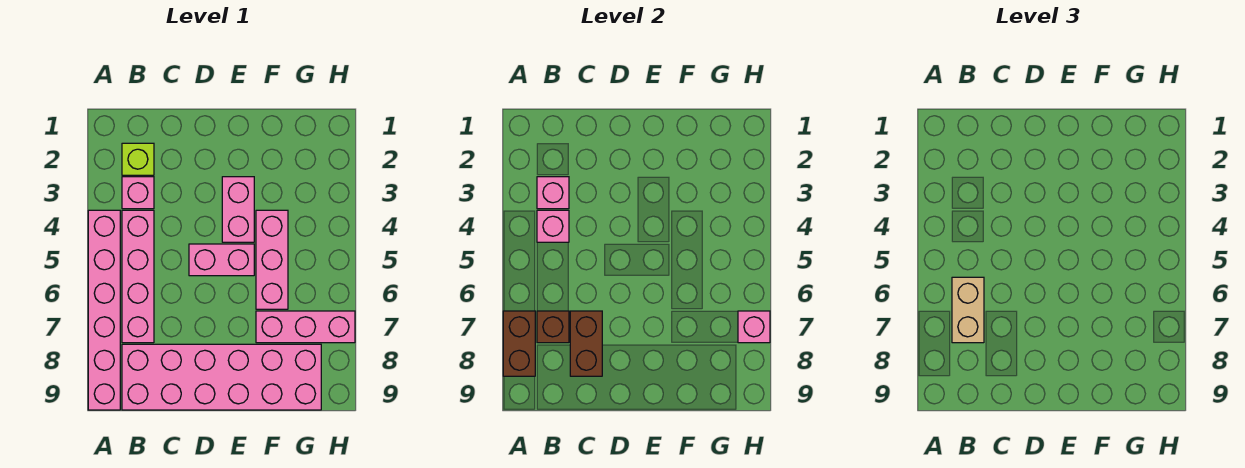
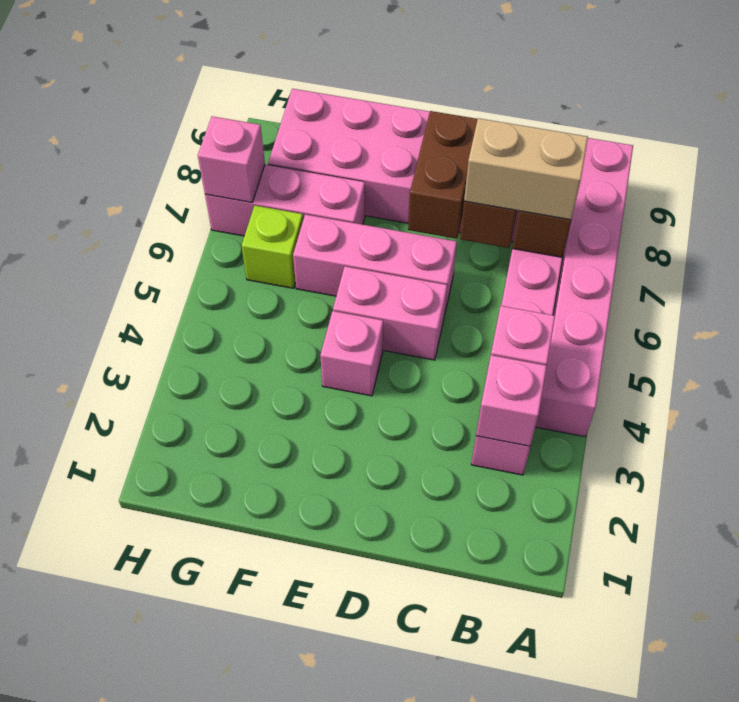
brown brick A7:A8 level 2 -> brown brick D7:D8 level 2
lime brick B2 level 1 -> lime brick G6 level 1
tan brick B6:B7 level 3 -> tan brick B7:C7 level 3
pink brick E3:E4 level 1 -> pink brick E4 level 1
pink brick F4:F6 level 1 -> pink brick D6:F6 level 1

